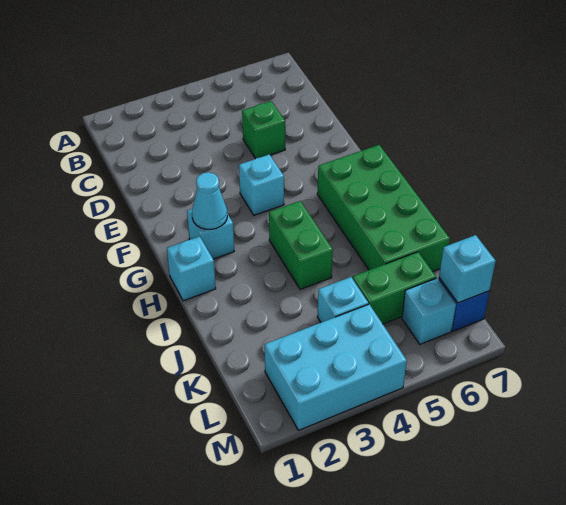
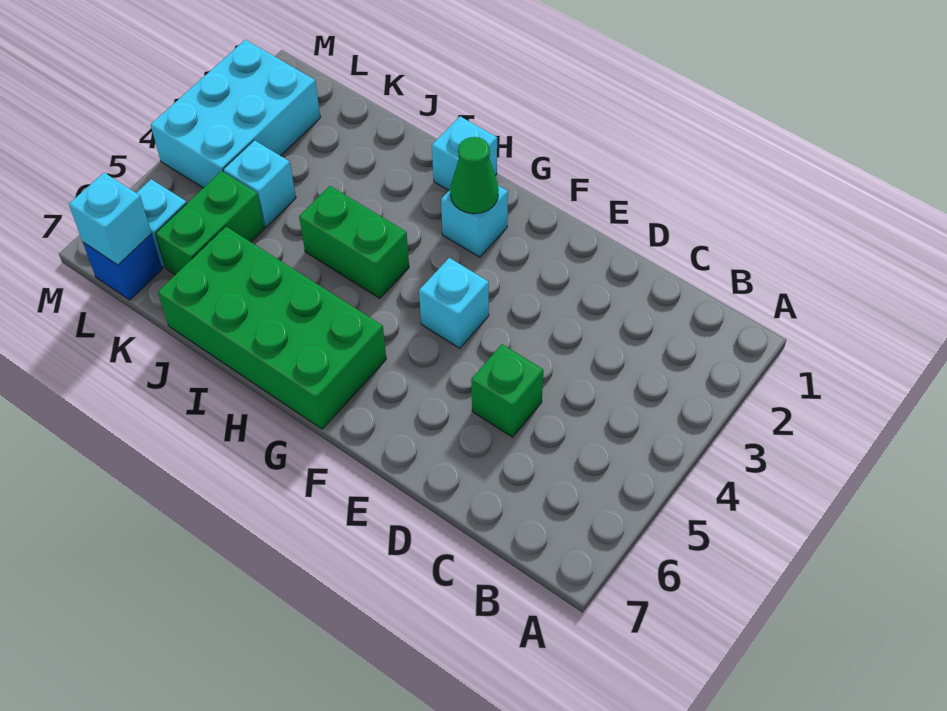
cyan cone G2 level 2 -> green cone G2 level 2

